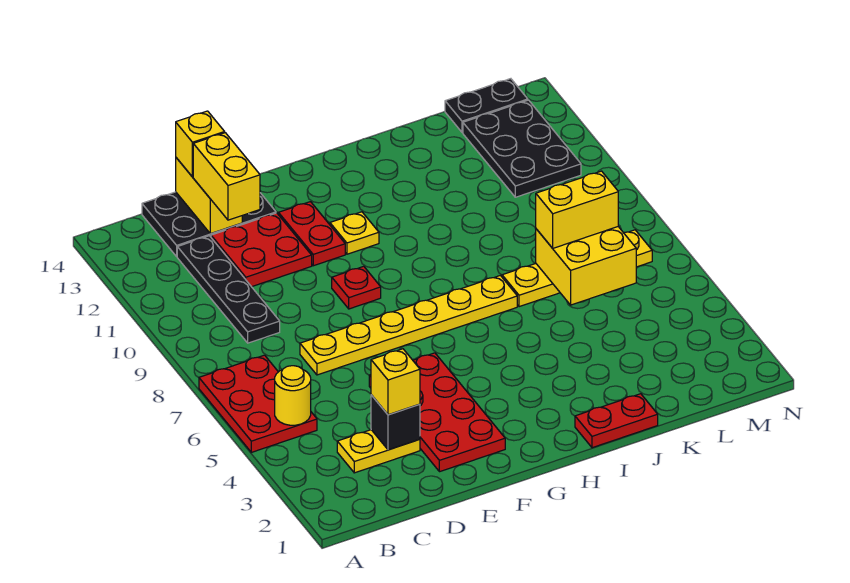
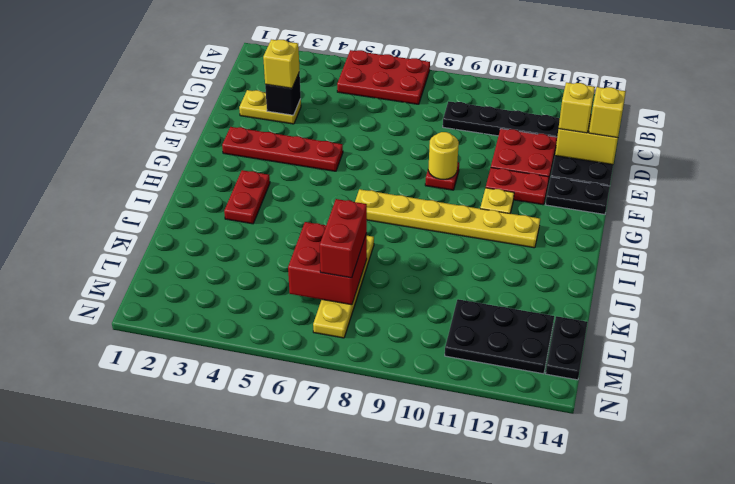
yellow round brick B5 level 2 -> yellow round brick F9 level 2
yellow plate C3:D3 level 1 -> yellow plate D2:D3 level 1
yellow plate D7:I7 level 1 -> yellow plate H7:H12 level 1
yellow brick D12:D13 level 3 -> yellow brick D13 level 3
red plate E2:F5 level 1 -> red plate F2:F5 level 1
none -> black plate F13:F14 level 1
red plate I1:J1 level 1 -> red plate H3:I3 level 1
yellow brick K6:L7 level 2 -> red brick K6:L7 level 2
yellow brick K7:L7 level 3 -> red brick K7:L7 level 3

